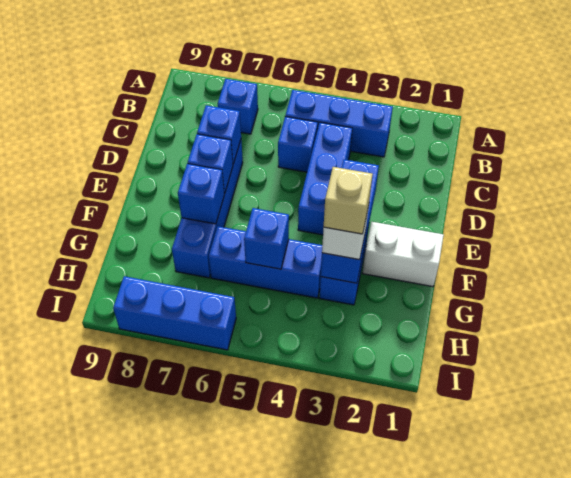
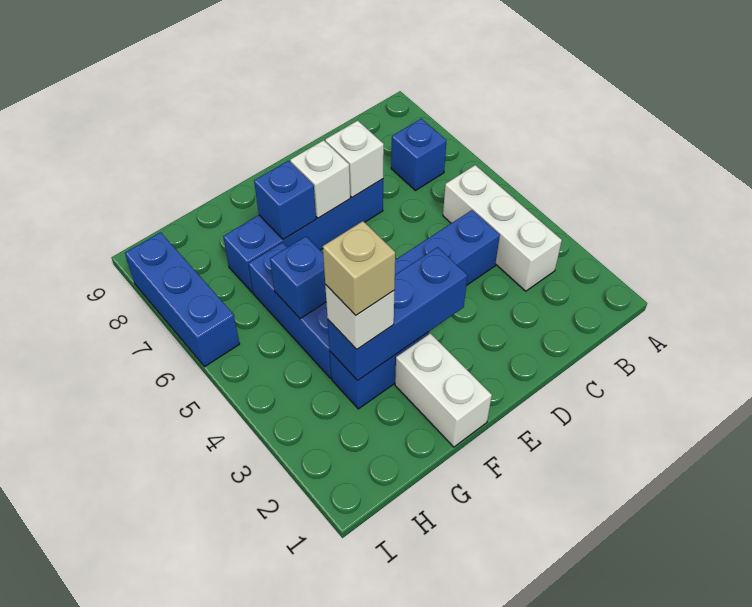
blue brick B3:B5 level 1 -> white brick B3:B5 level 1
blue brick C5 level 1 -> none
blue brick D7 level 2 -> white brick D7 level 2
blue brick E7 level 2 -> white brick E7 level 2

